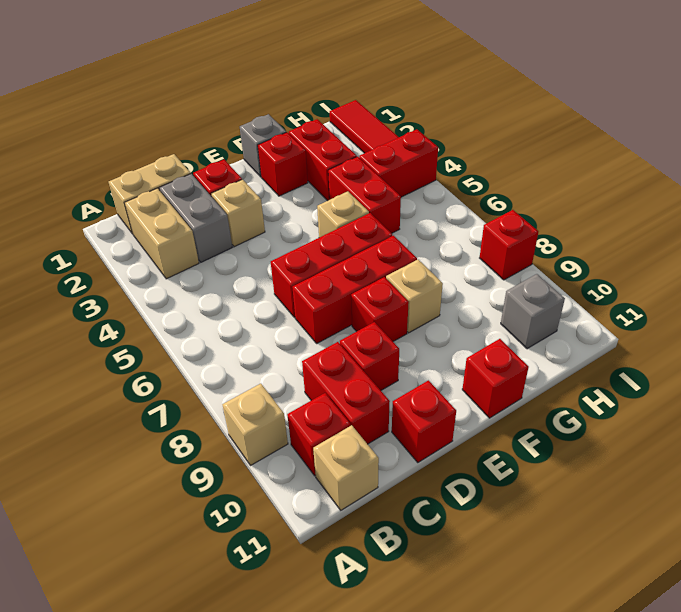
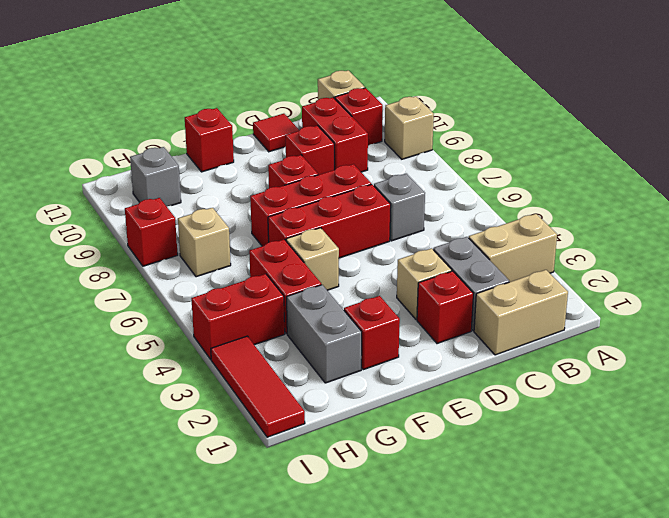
tan brick B2:B3 level 1 -> tan brick A3:B3 level 1
red brick D11 level 1 -> red tile D11 level 1
grey brick F1 level 1 -> grey brick C6 level 1
tan brick F8 level 1 -> tan brick H7 level 1
red brick G2:G3 level 1 -> grey brick G2:G3 level 1

